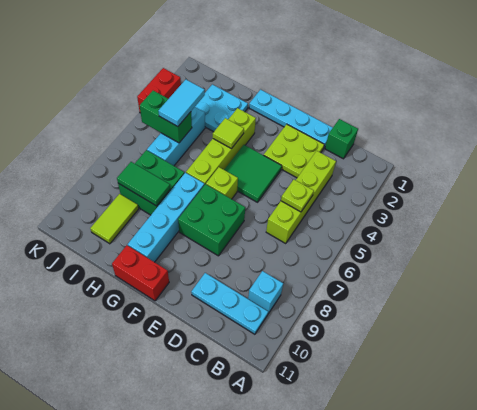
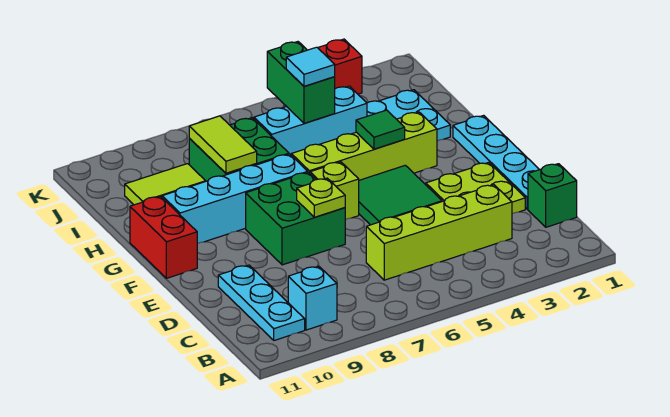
lime plate C5 level 2 -> lime plate E7 level 2
lime tile G4 level 2 -> green tile G4 level 2
green tile H8:I8 level 2 -> lime tile H8:I8 level 2
cyan tile I4:I5 level 3 -> cyan tile I5 level 3

